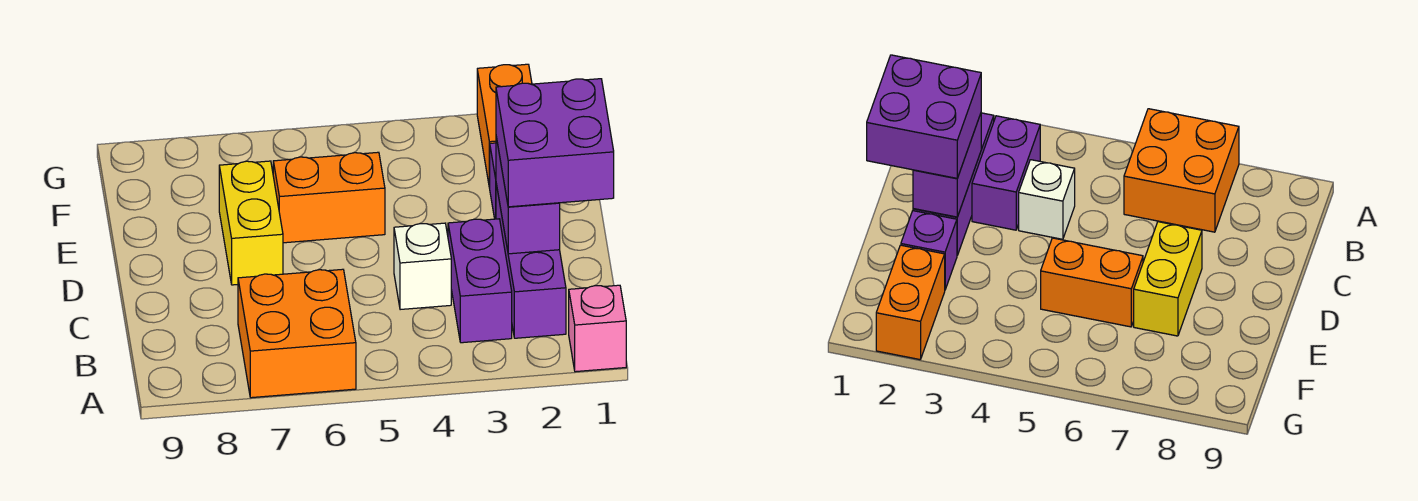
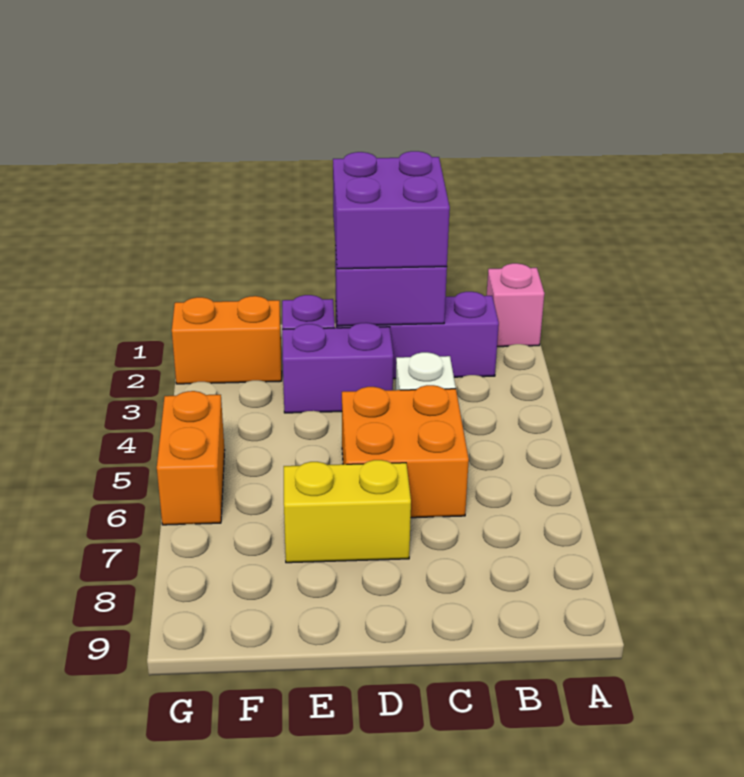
orange brick A6:B7 level 1 -> orange brick C5:D6 level 1
purple brick B3:C3 level 1 -> purple brick D3:E3 level 1
orange brick E5:E6 level 1 -> orange brick G5:G6 level 1

